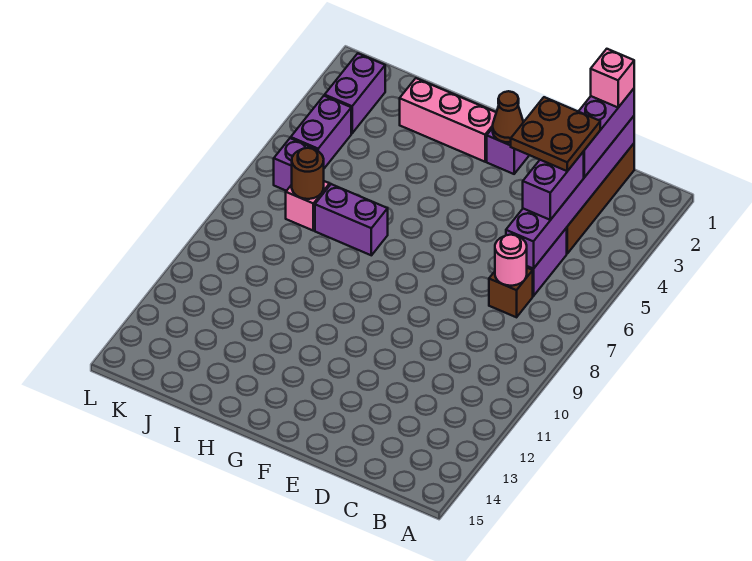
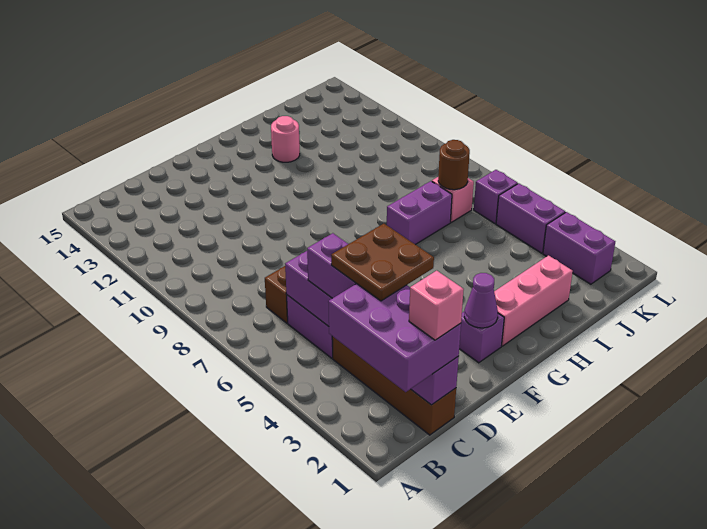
purple brick C1:C3 level 3 -> purple brick B1:C3 level 3
pink round brick C7 level 2 -> pink round brick H13 level 1
brown cone F2 level 2 -> purple cone F2 level 2

